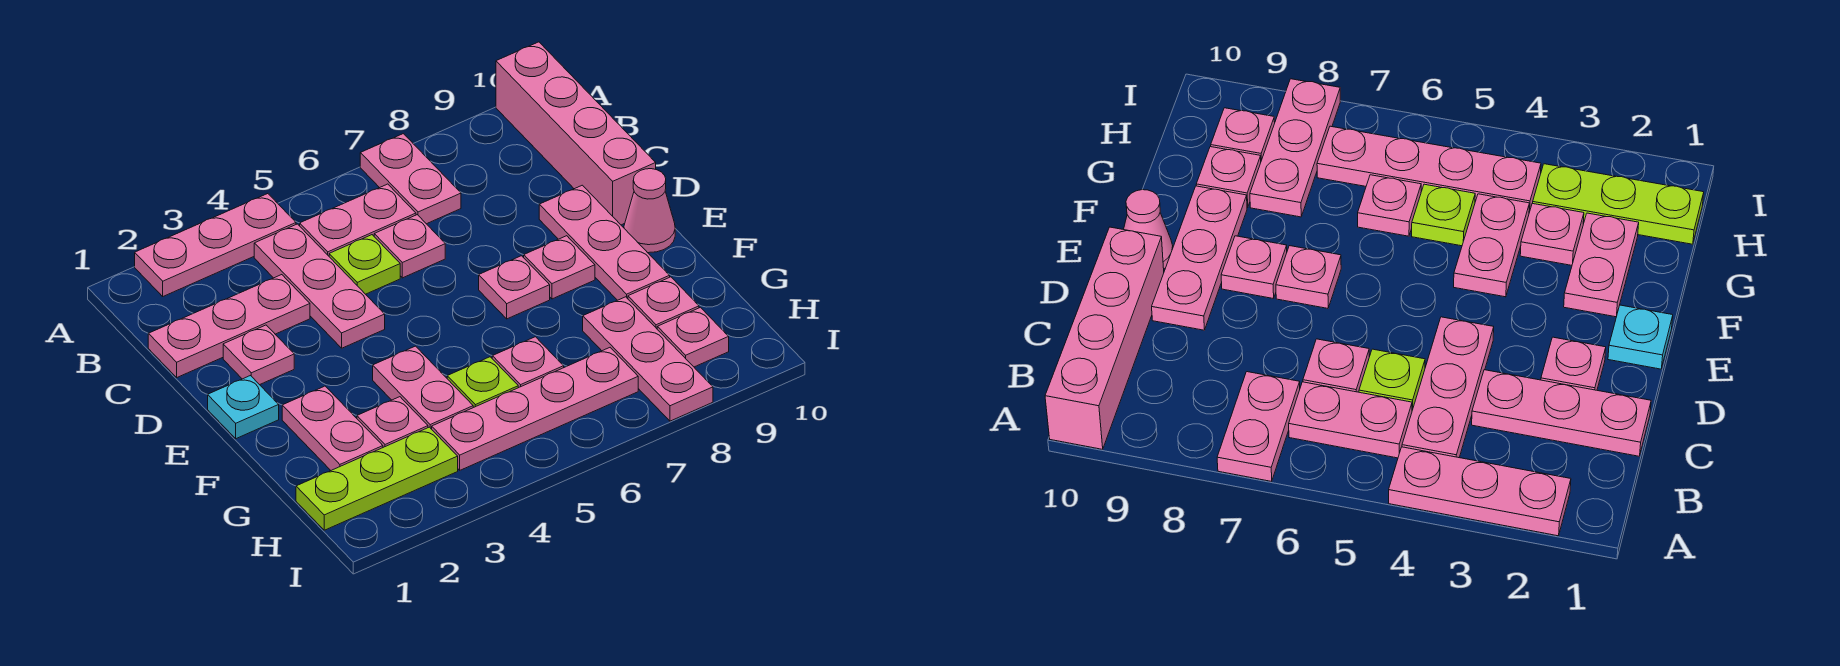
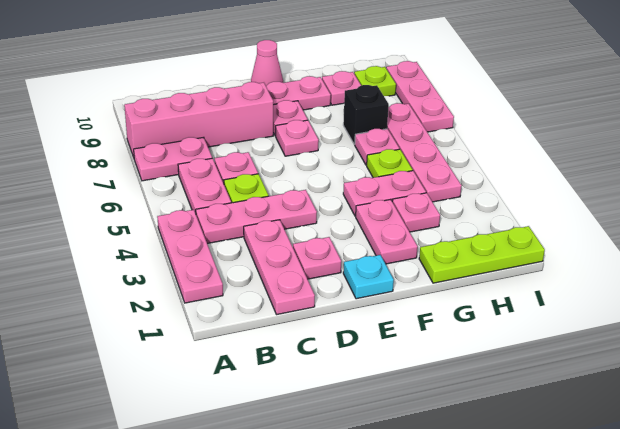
pink brick A10:D10 level 1 -> pink brick A8:D8 level 1
pink plate F2:G2 level 1 -> pink plate F2:F3 level 1
none -> black brick G7 level 1
pink plate G8:I8 level 1 -> pink plate I7:I9 level 1
lime plate H1:H3 level 1 -> lime plate G1:I1 level 1
pink plate H9 level 1 -> lime plate H9 level 1

